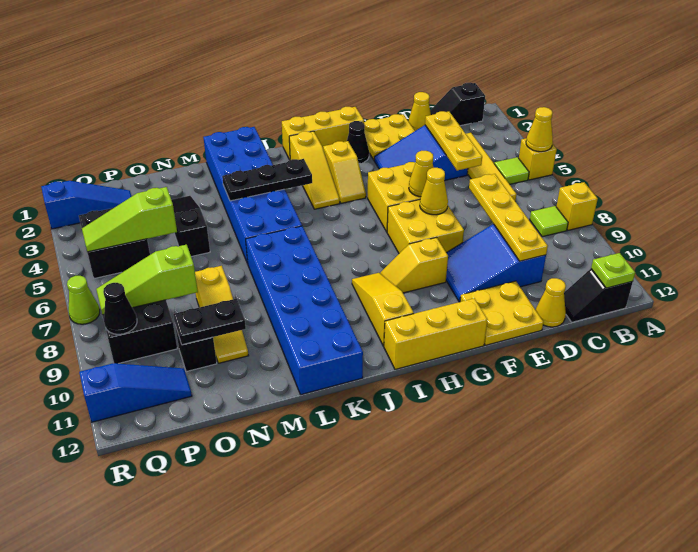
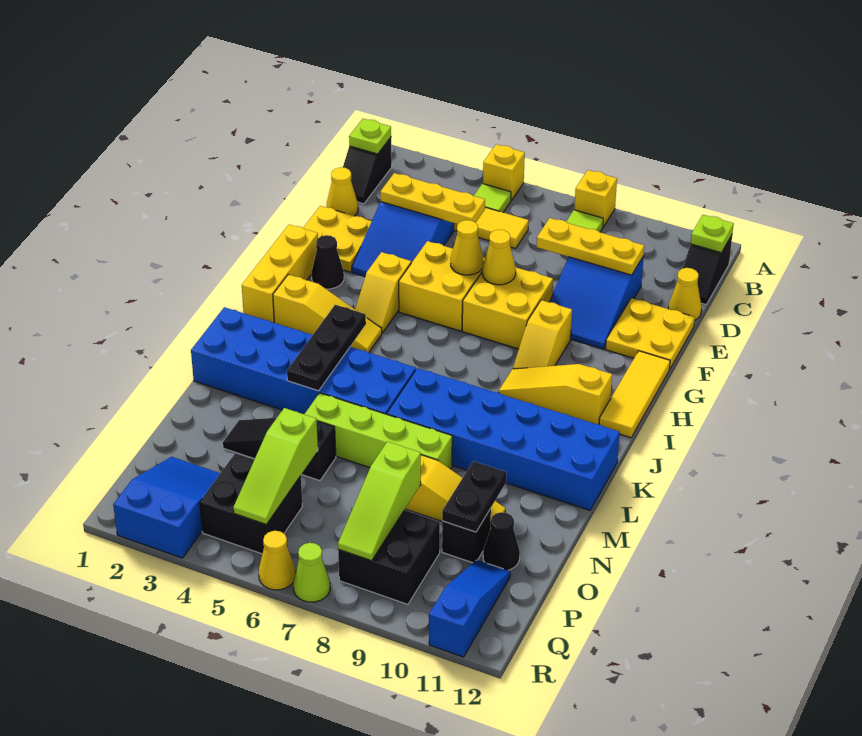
yellow cone A5 level 2 -> yellow cone R6 level 1
none -> lime plate B1 level 2
yellow plate D7:D10 level 2 -> yellow plate D8:D10 level 2
yellow brick G12:I12 level 1 -> yellow tile G12:I12 level 1
yellow slope H3:H4 level 1 top 3 -> yellow slope G4:H4 level 1 top G
none -> lime brick M5:M8 level 1
blue slope P2:R2 level 1 top R -> blue slope P2:R3 level 1 top R
black cone Q9 level 2 -> black cone O11 level 1

